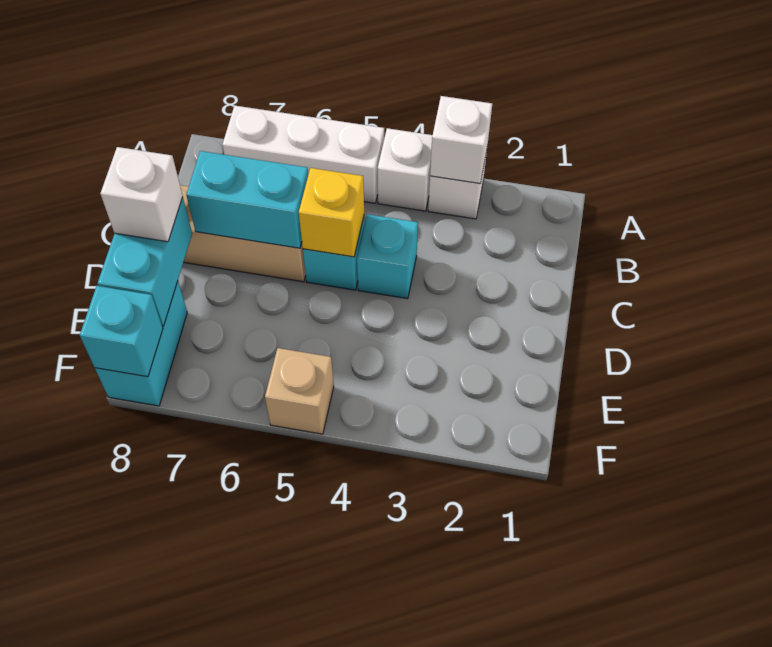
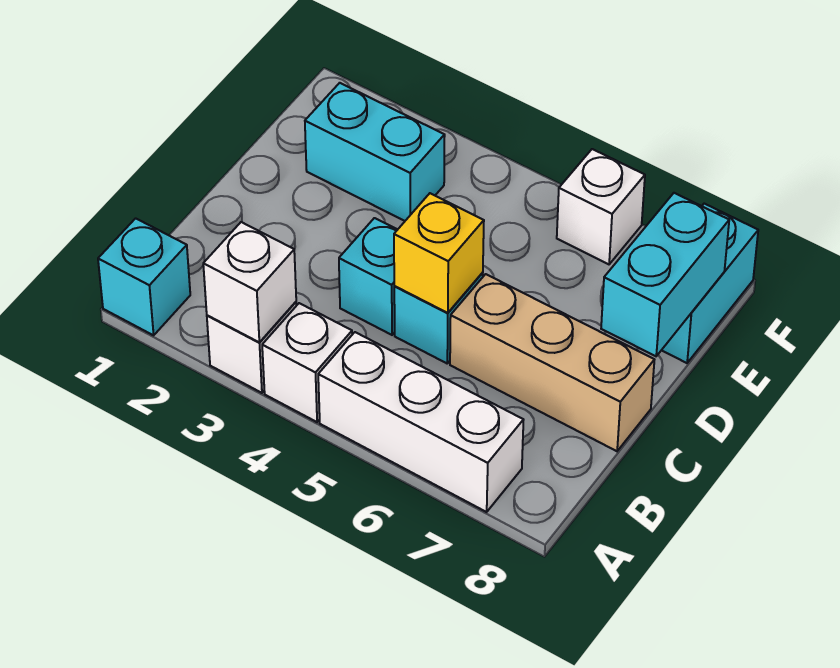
cyan brick C6:C7 level 2 -> cyan brick E2:E3 level 1
white brick D8 level 3 -> white brick F6 level 1
tan brick F5 level 1 -> none
cyan brick F8 level 2 -> cyan brick A1 level 1

